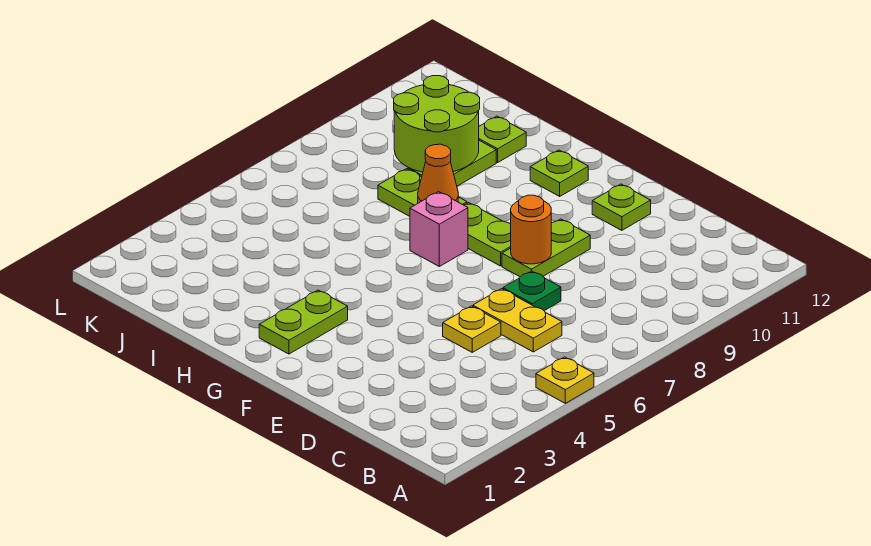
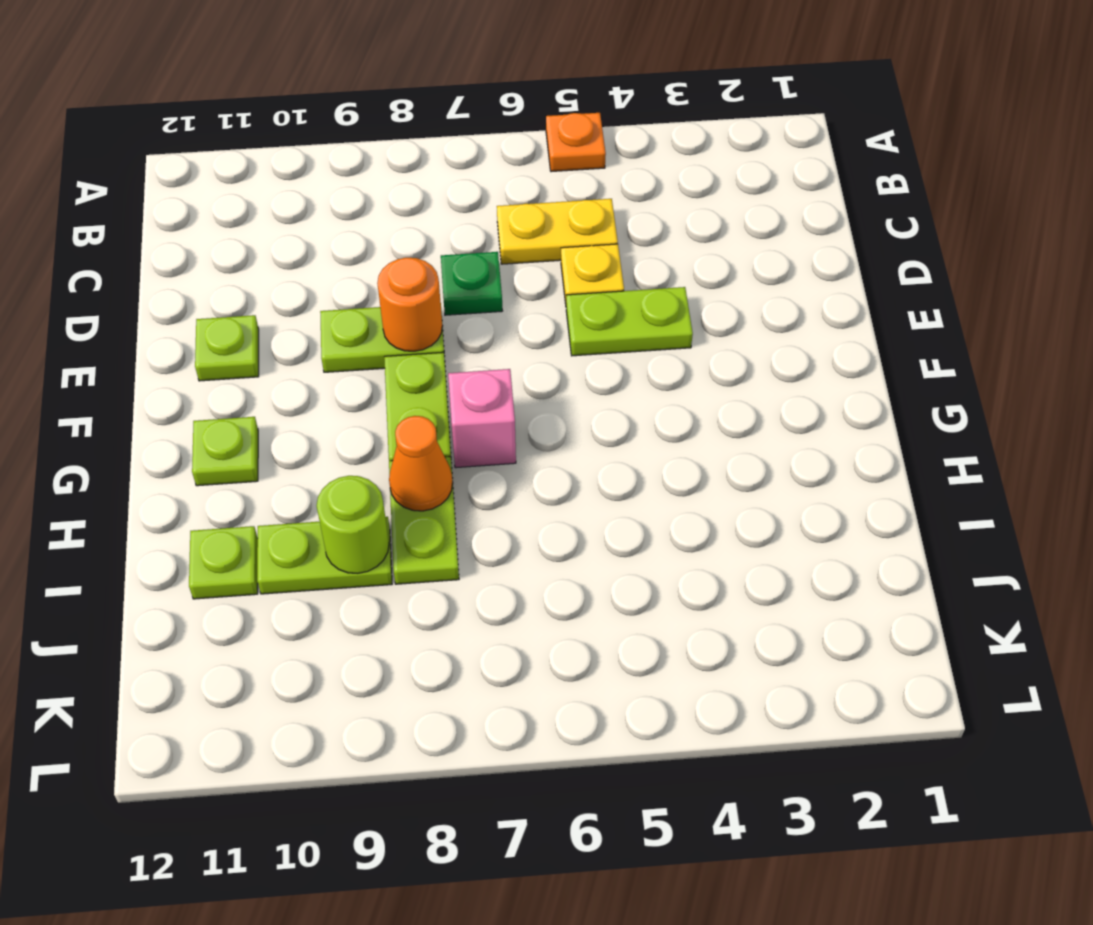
yellow plate A5 level 1 -> orange plate A5 level 1
yellow plate C6:D6 level 1 -> yellow plate C5:C6 level 1
lime plate G2:G3 level 1 -> lime plate E4:E5 level 1
lime round brick I9:J10 level 2 -> lime round brick I9 level 2

